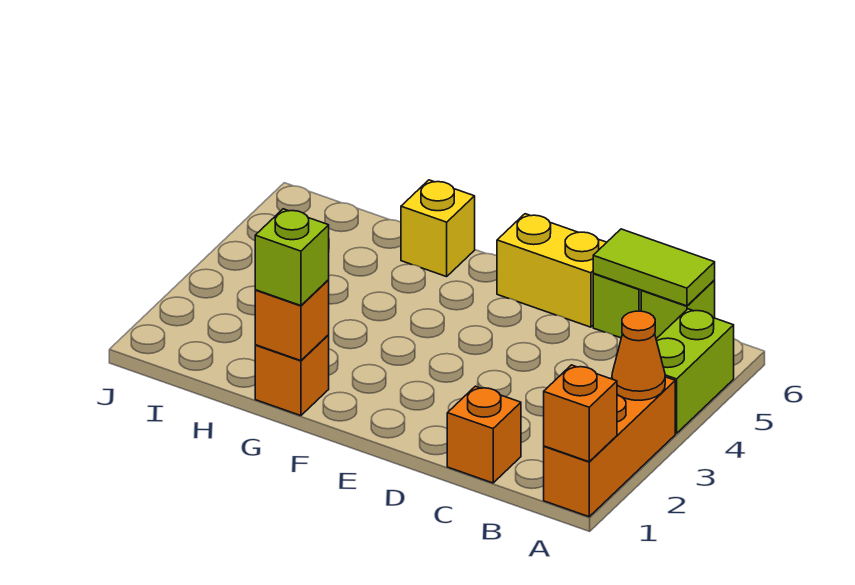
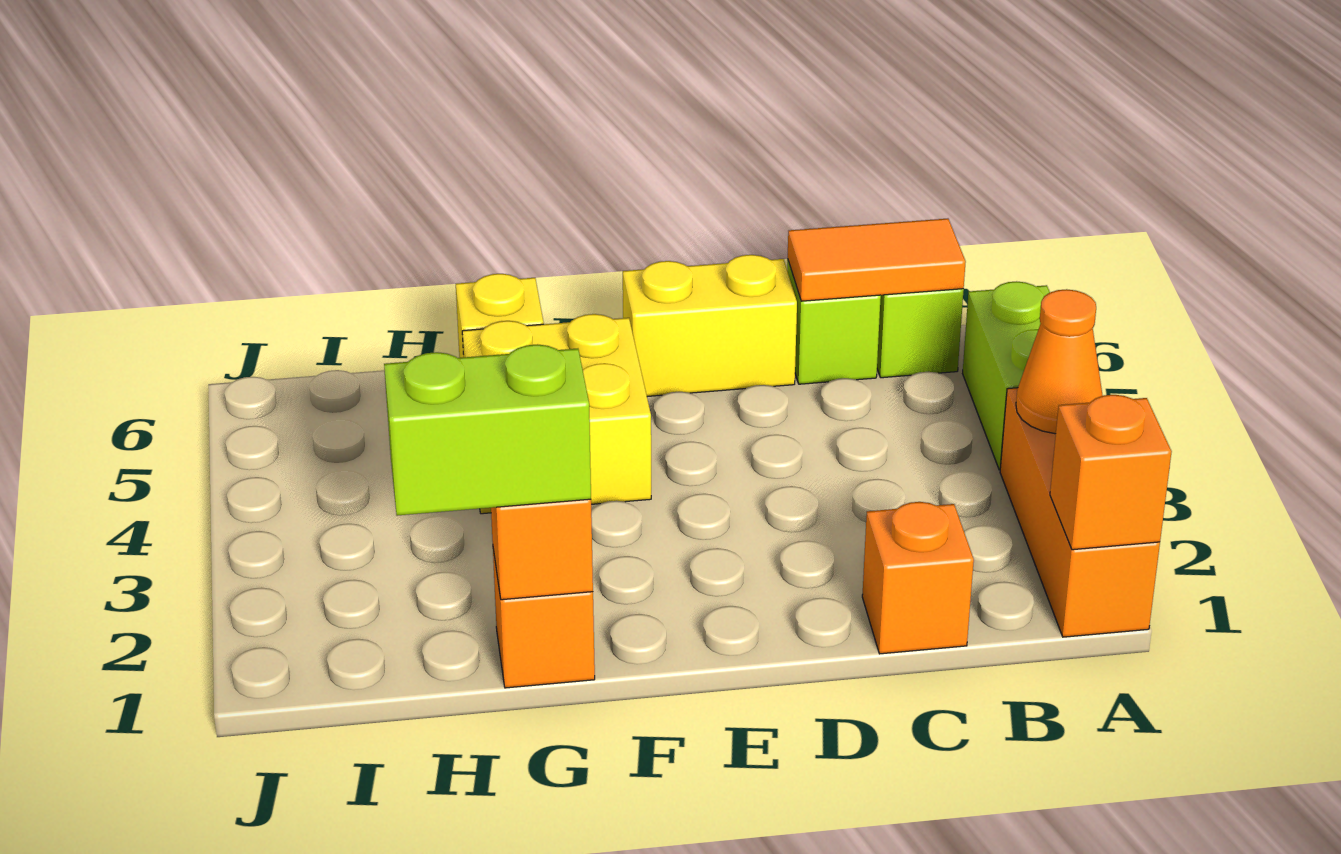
lime tile B6:C6 level 2 -> orange tile B6:C6 level 2
none -> yellow brick F4:G5 level 1
lime brick G1 level 3 -> lime brick G1:H1 level 3

